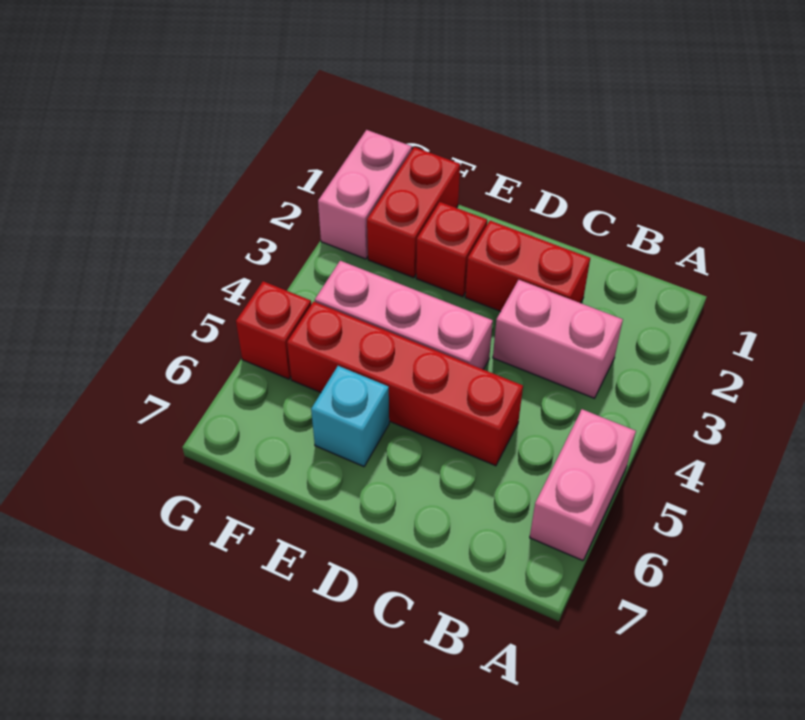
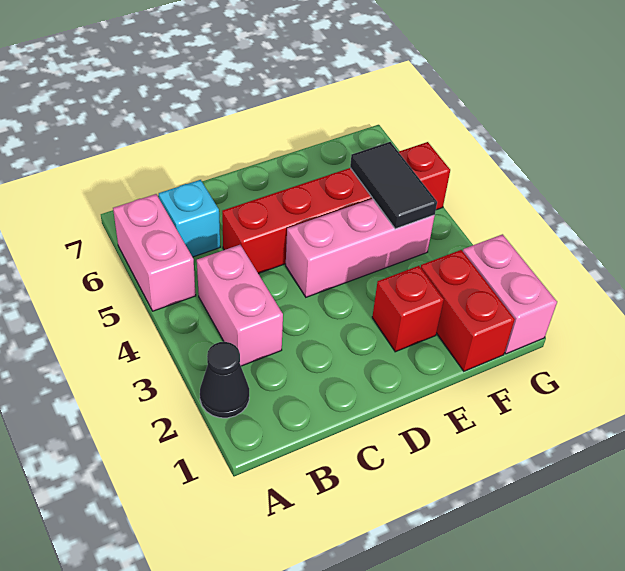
none -> black cone A2 level 1
pink brick B3:C3 level 1 -> pink brick B3:B4 level 1
red brick C2:D2 level 1 -> none
cyan brick E6 level 1 -> cyan brick B6 level 1
none -> black tile F4:F5 level 2

